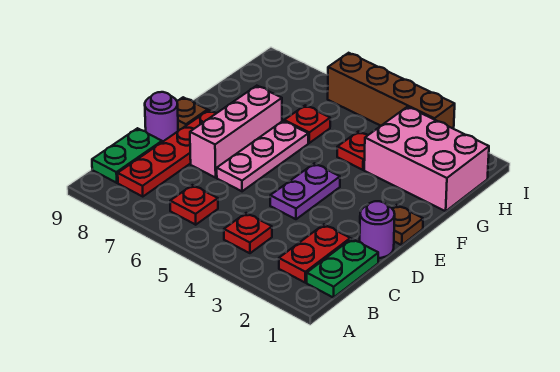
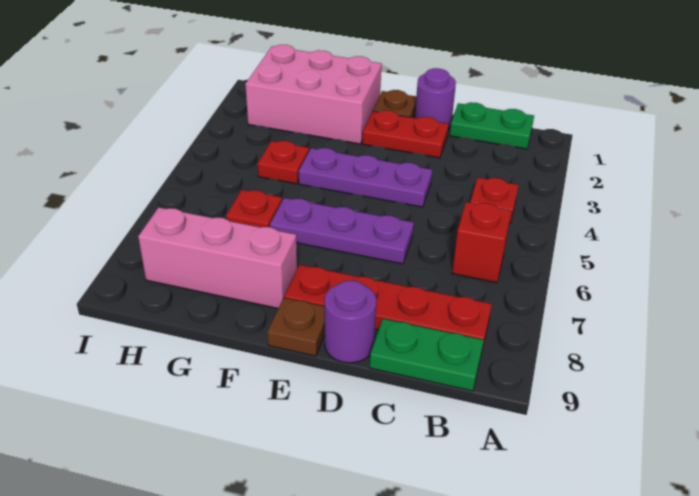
red plate B2:C2 level 1 -> red plate D2:E2 level 1
red plate B6 level 1 -> red brick B6 level 1
purple plate D4:E4 level 1 -> purple plate D4:F4 level 1
pink plate D6:F6 level 1 -> purple plate D6:F6 level 1
pink brick D7:F7 level 1 -> pink brick F8:H8 level 1
pink brick G1:H3 level 1 -> pink brick F1:H2 level 1
brown brick I3:I6 level 1 -> none

